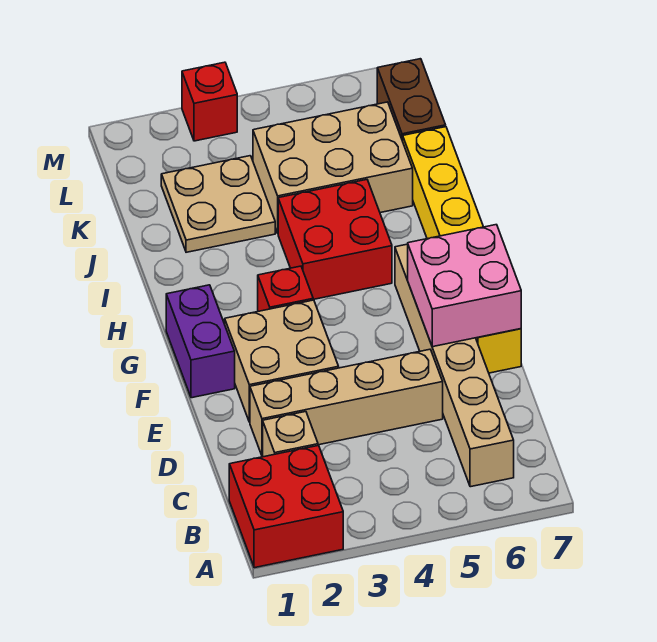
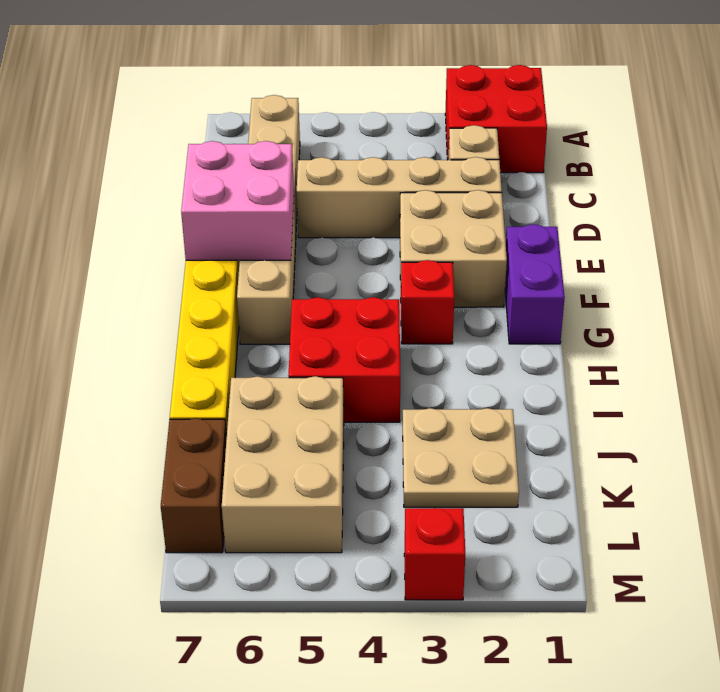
tan brick J4:K6 level 1 -> tan brick J5:L6 level 1

